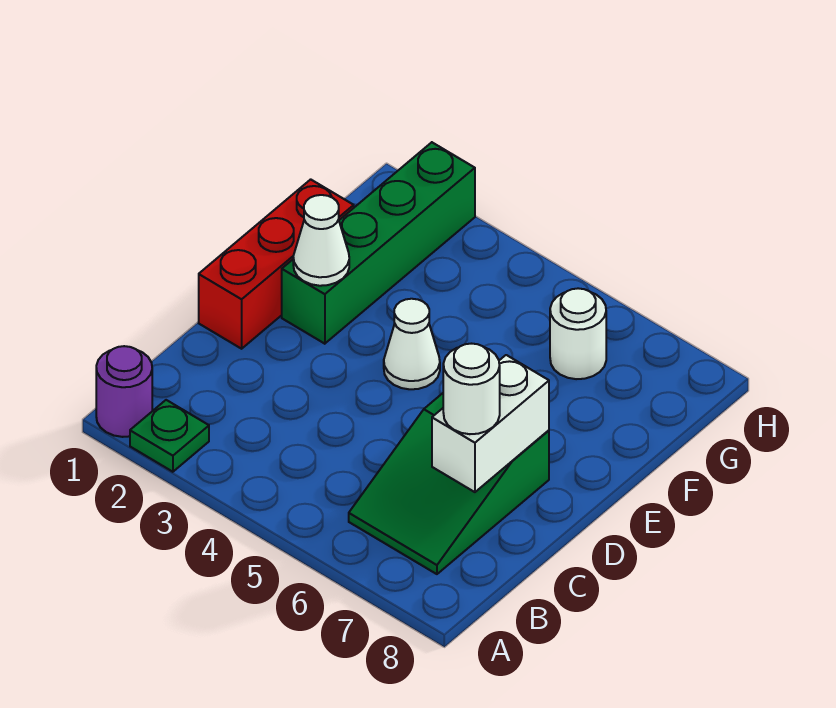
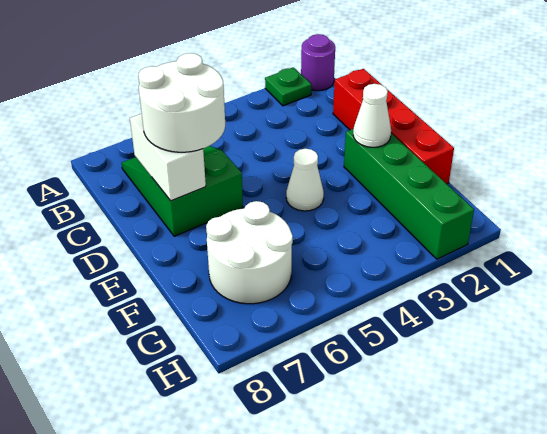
white round brick C7 level 3 -> white round brick C6:D7 level 3
red brick D1:F1 level 1 -> red brick C1:F1 level 1
white round brick G6 level 1 -> white round brick F6:G7 level 1

